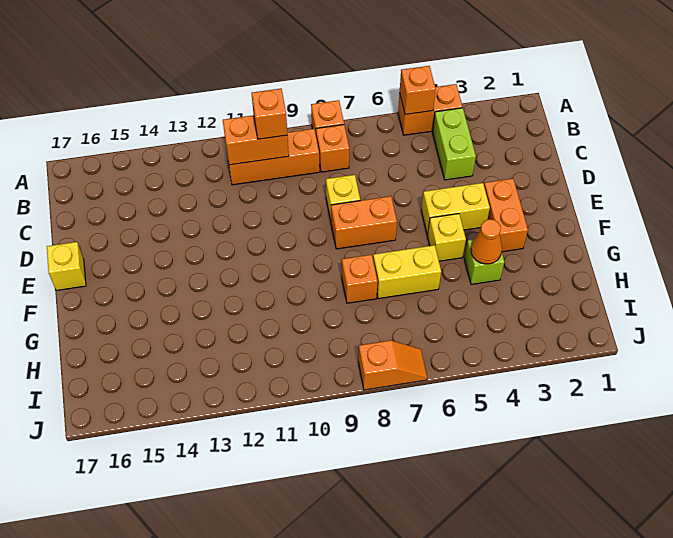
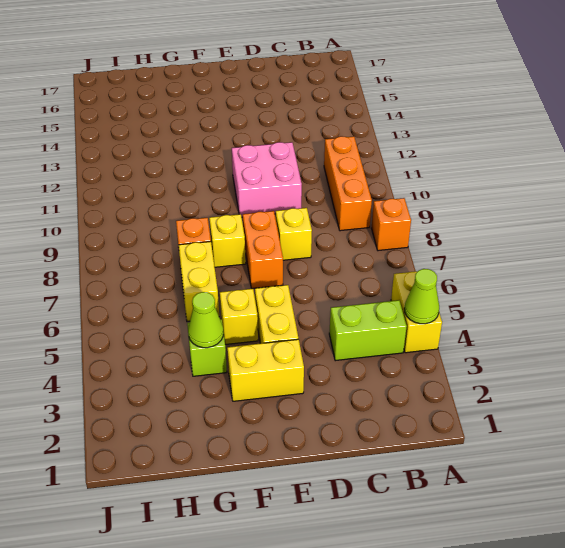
orange brick A4:A5 level 1 -> yellow brick A4:A5 level 1
none -> lime cone A4 level 2
orange brick A5 level 2 -> none
orange brick B8 level 1 -> none
orange brick B10:B11 level 2 -> none
orange brick B10 level 3 -> none
none -> pink brick D10:E11 level 1
orange brick E3:F3 level 1 -> yellow brick E3:F3 level 1
yellow brick E17 level 1 -> yellow brick F8 level 1
orange cone G4 level 2 -> lime cone G4 level 2
orange slope J7:J8 level 1 top 8 -> none

